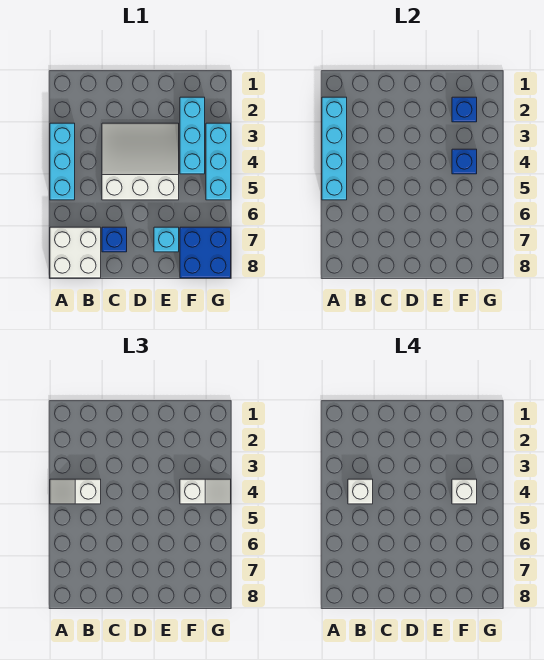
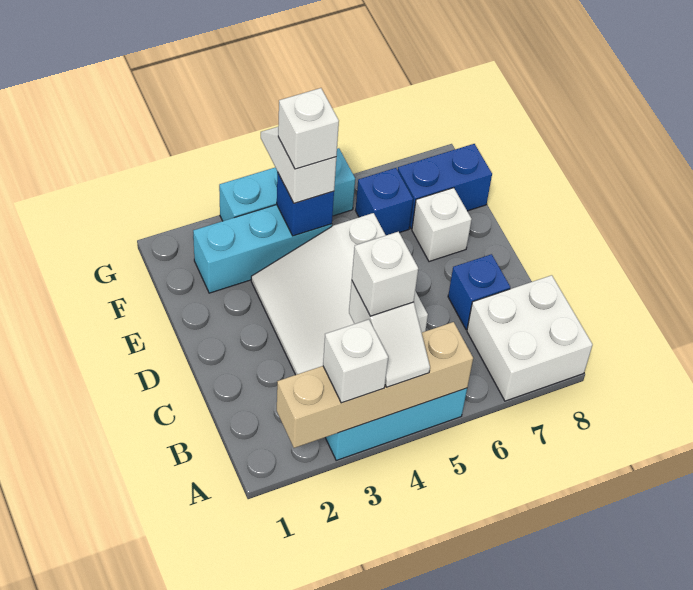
cyan brick A2:A5 level 2 -> tan brick A2:A5 level 2
none -> white brick A3 level 3
cyan brick E7 level 1 -> white brick E7 level 1
blue brick F2 level 2 -> blue brick F6 level 1
blue brick F7:G8 level 1 -> blue brick F7:F8 level 1

